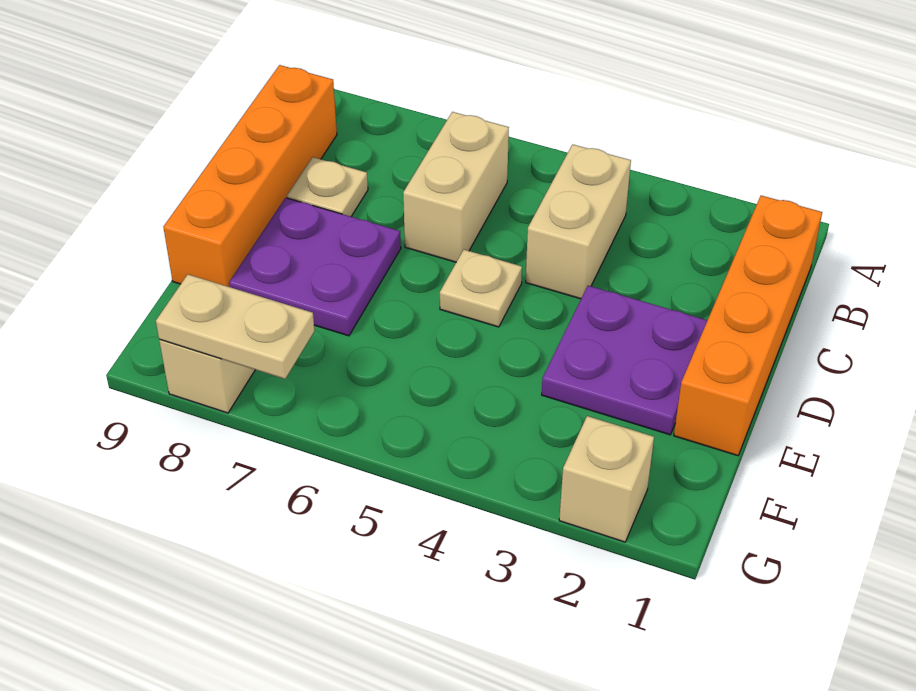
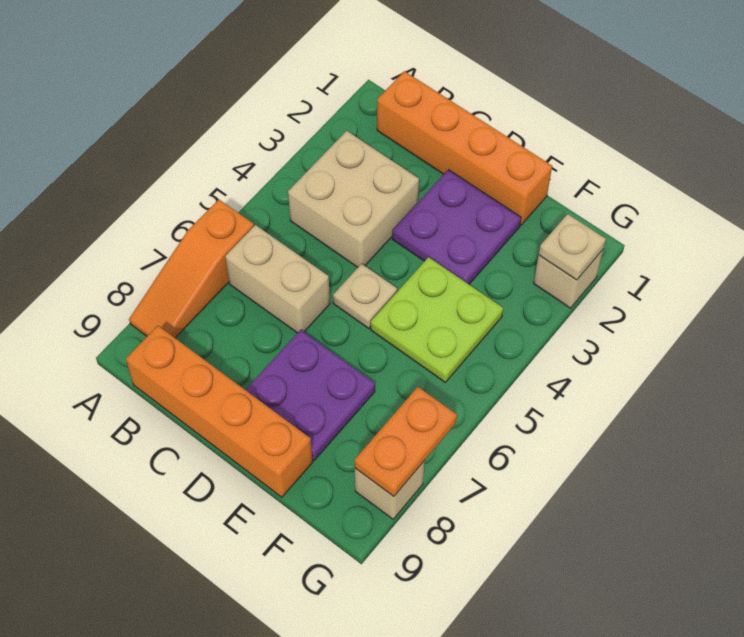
none -> orange slope A6:A8 level 1 top 6
tan brick B4:C4 level 1 -> tan brick B3:C4 level 1
tan plate C8 level 1 -> tan plate G2 level 2
none -> lime plate E4:F5 level 1
tan plate G7:G8 level 2 -> orange plate G7:G8 level 2

